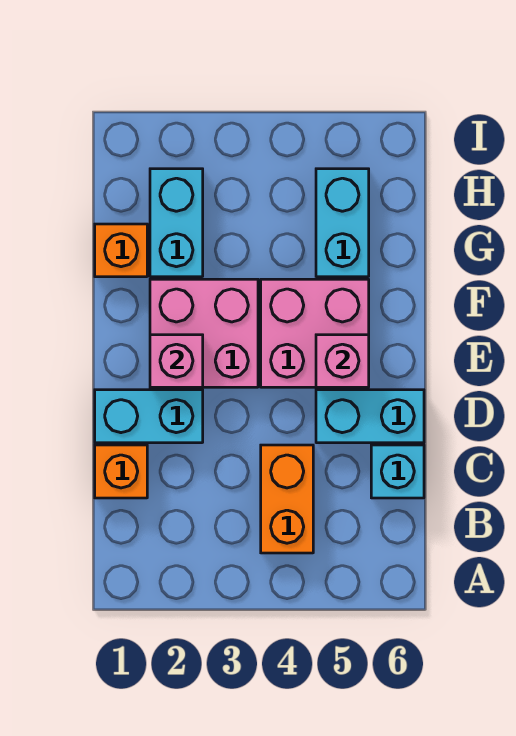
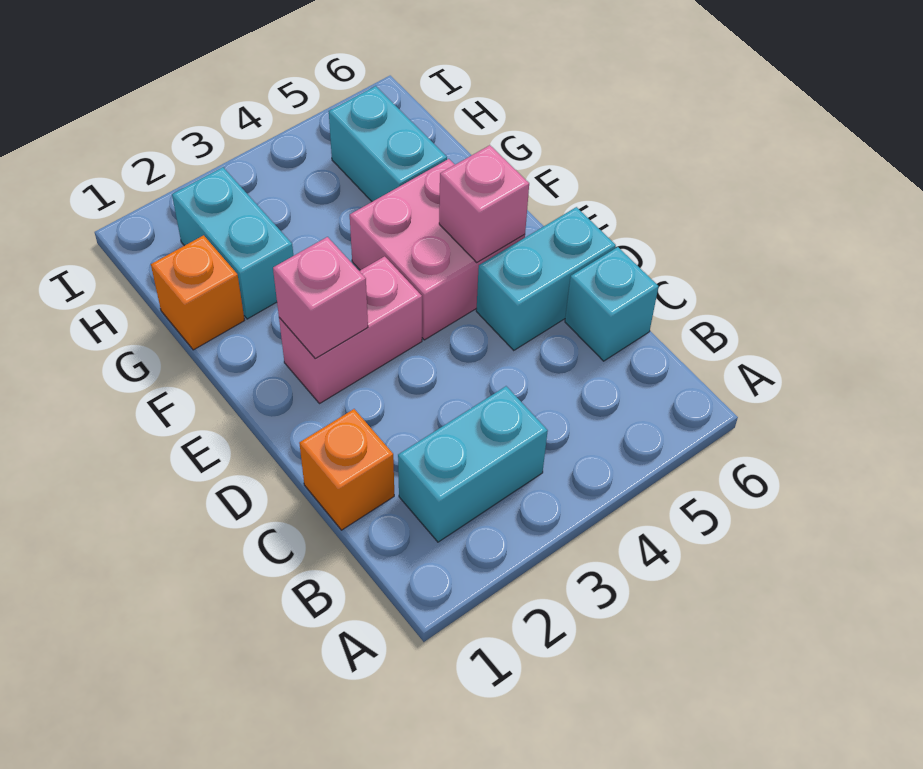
orange brick B4:C4 level 1 -> none
cyan brick D1:D2 level 1 -> cyan brick B2:B3 level 1
pink brick E2:F3 level 1 -> pink brick E2:E3 level 1

